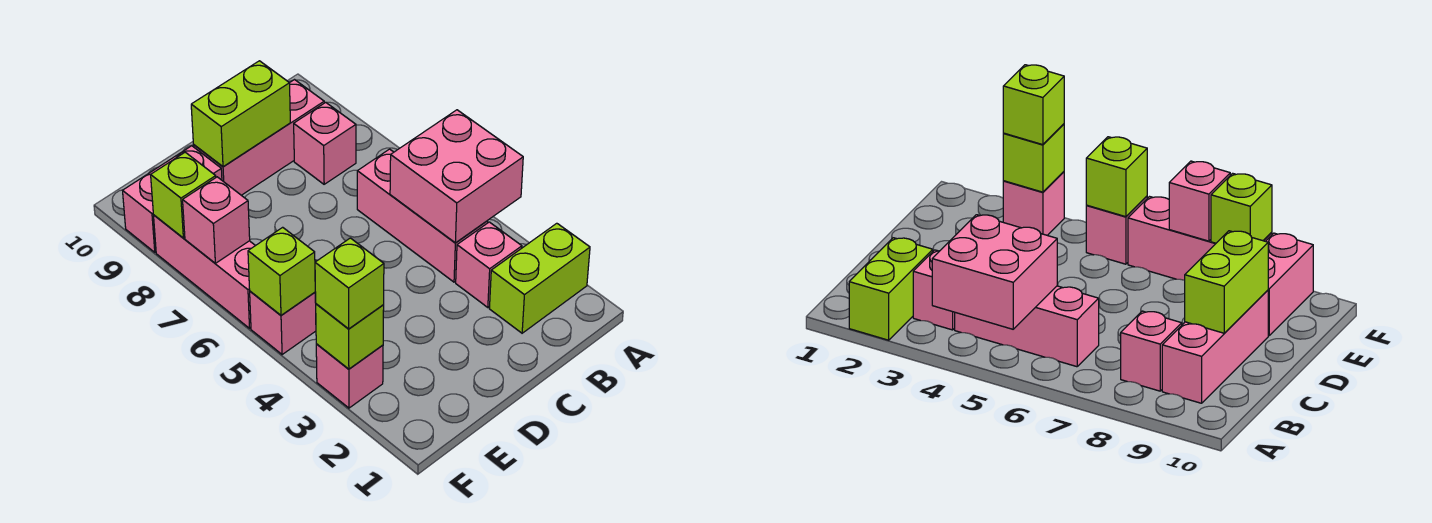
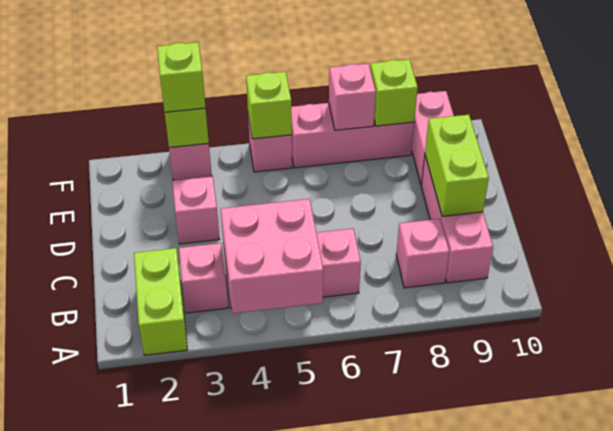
none -> pink brick D3 level 1

